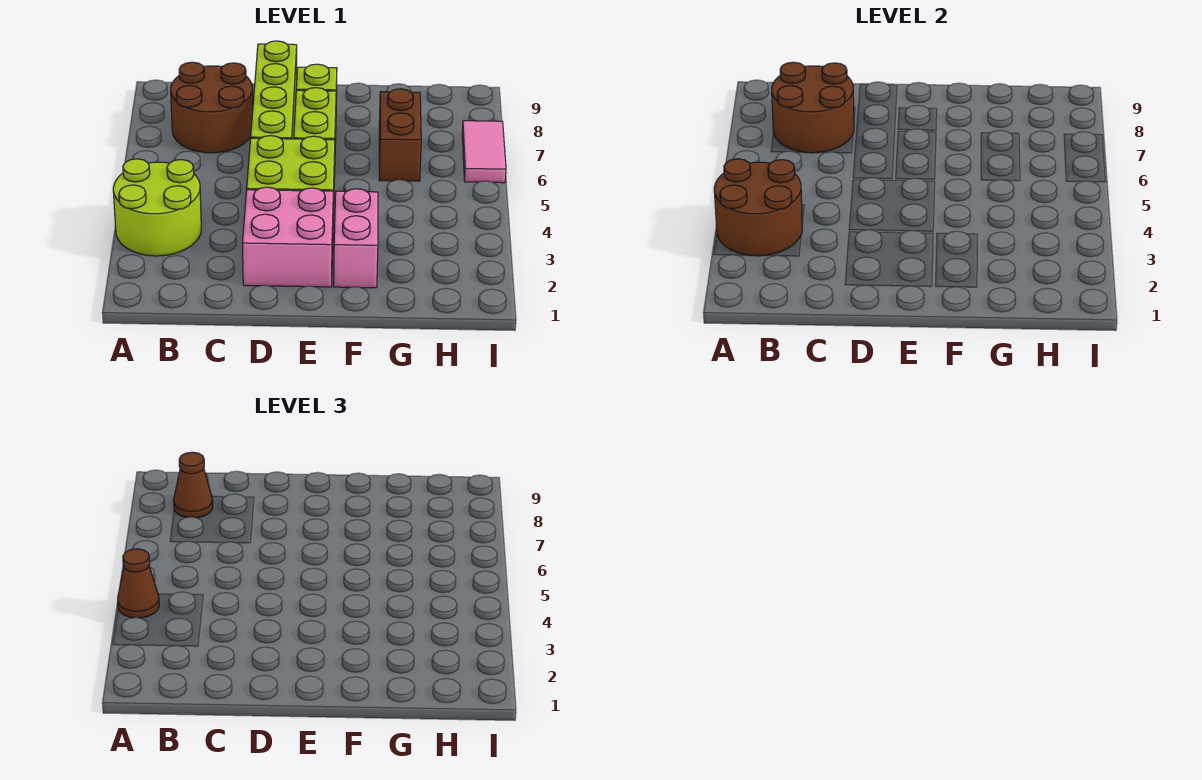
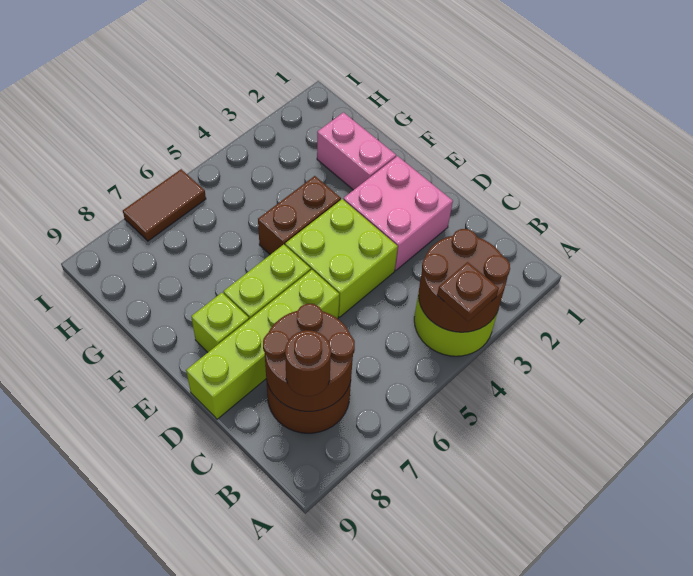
brown cone A4 level 3 -> brown plate A4 level 3
brown cone B8 level 3 -> brown round brick B8 level 3
pink brick F2:F3 level 1 -> pink brick F2:G2 level 1
brown brick G6:G7 level 1 -> brown brick F4:F5 level 1
pink tile I6:I7 level 1 -> brown tile I6:I7 level 1

